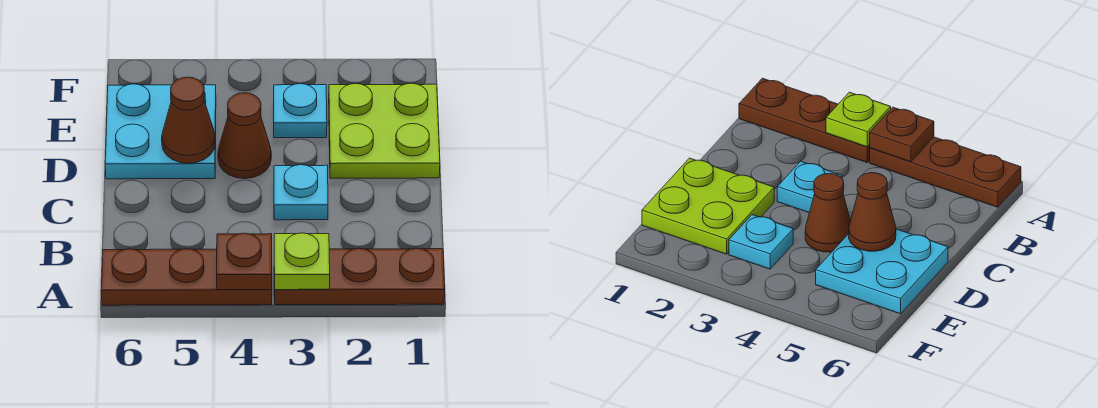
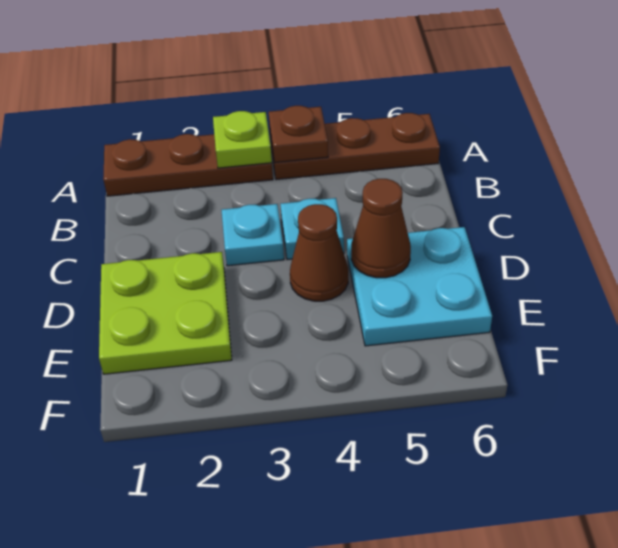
cyan plate E3 level 1 -> cyan plate C4 level 1

